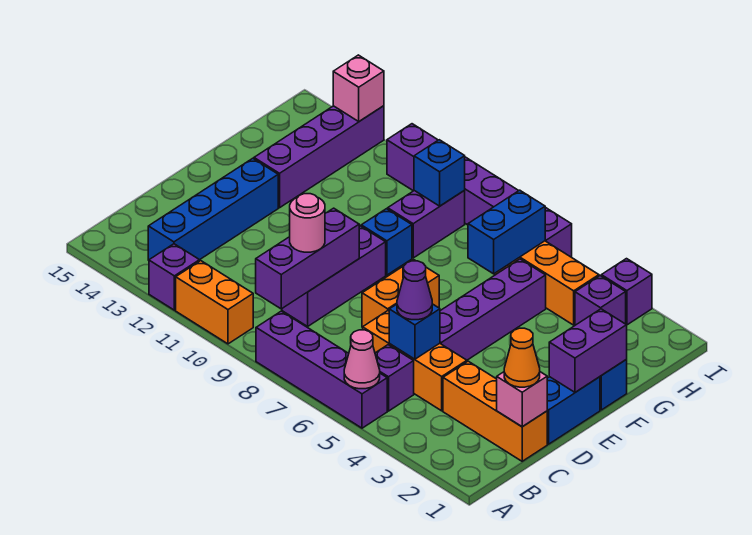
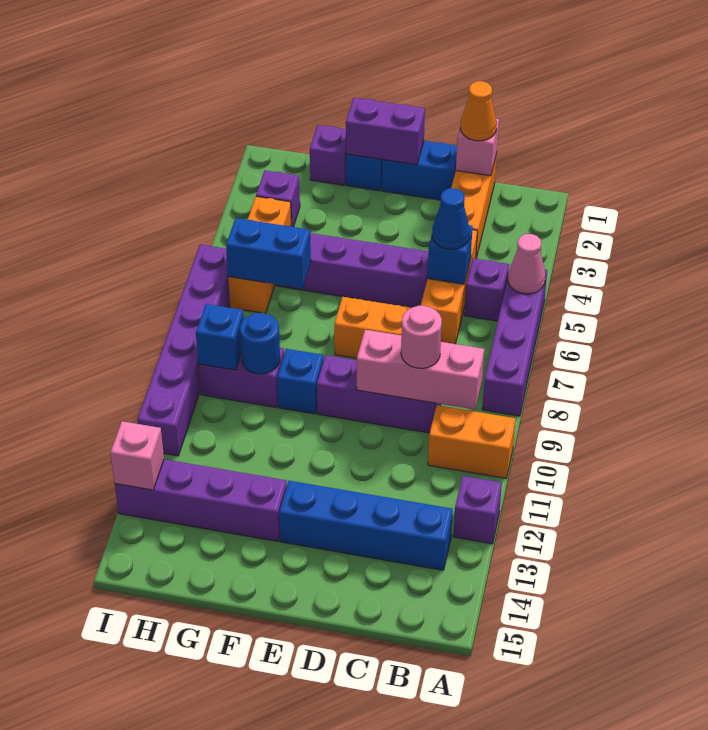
orange brick A10:A11 level 1 -> orange brick A10:B10 level 1
purple brick B9:D9 level 2 -> pink brick B9:D9 level 2
purple cone C5 level 3 -> blue cone C5 level 3
none -> blue round brick G9 level 2
purple brick I3 level 1 -> purple brick G1 level 1

